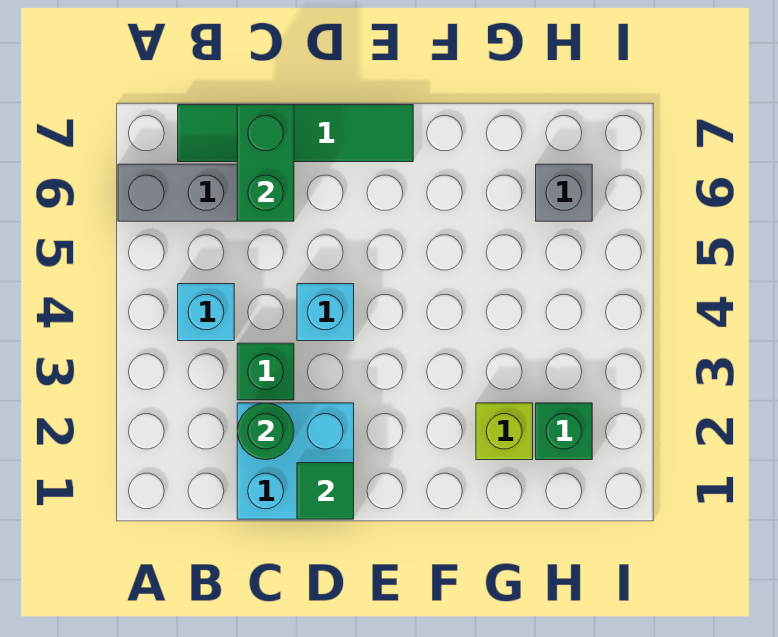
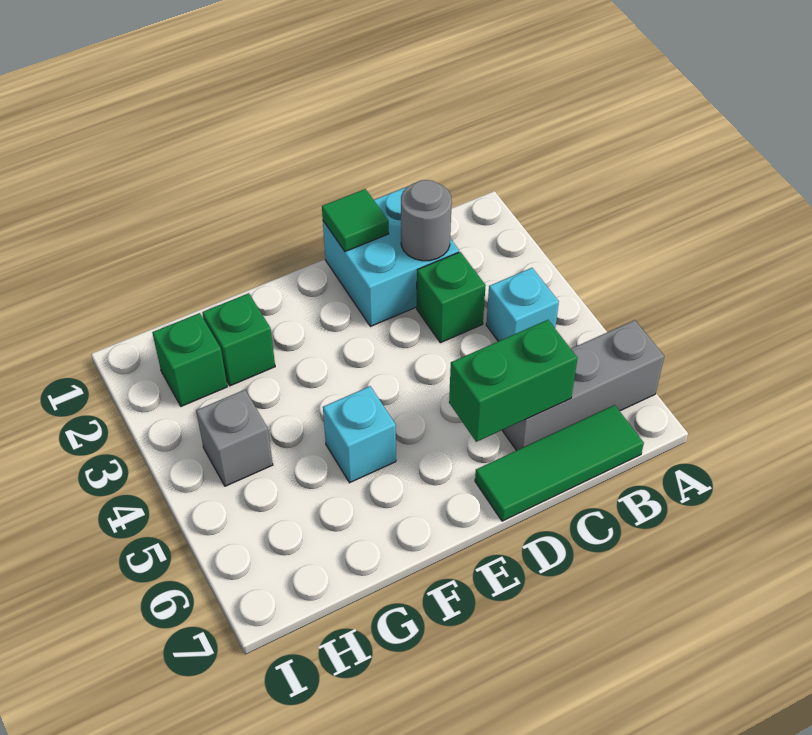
green tile B7:E7 level 1 -> green tile B7:D7 level 1
green round brick C2 level 2 -> grey round brick C2 level 2
green brick C6:C7 level 2 -> green brick C6:D6 level 2
cyan brick D4 level 1 -> cyan brick F5 level 1
lime brick G2 level 1 -> green brick G2 level 1
grey brick H6 level 1 -> grey brick H4 level 1

